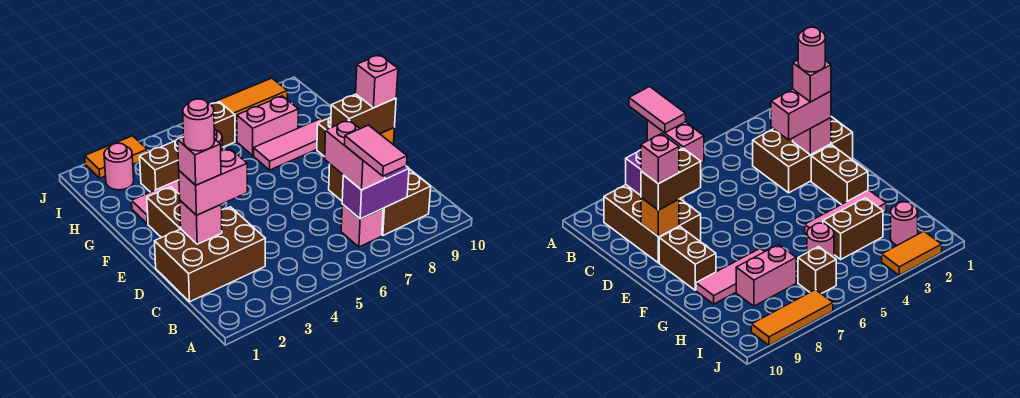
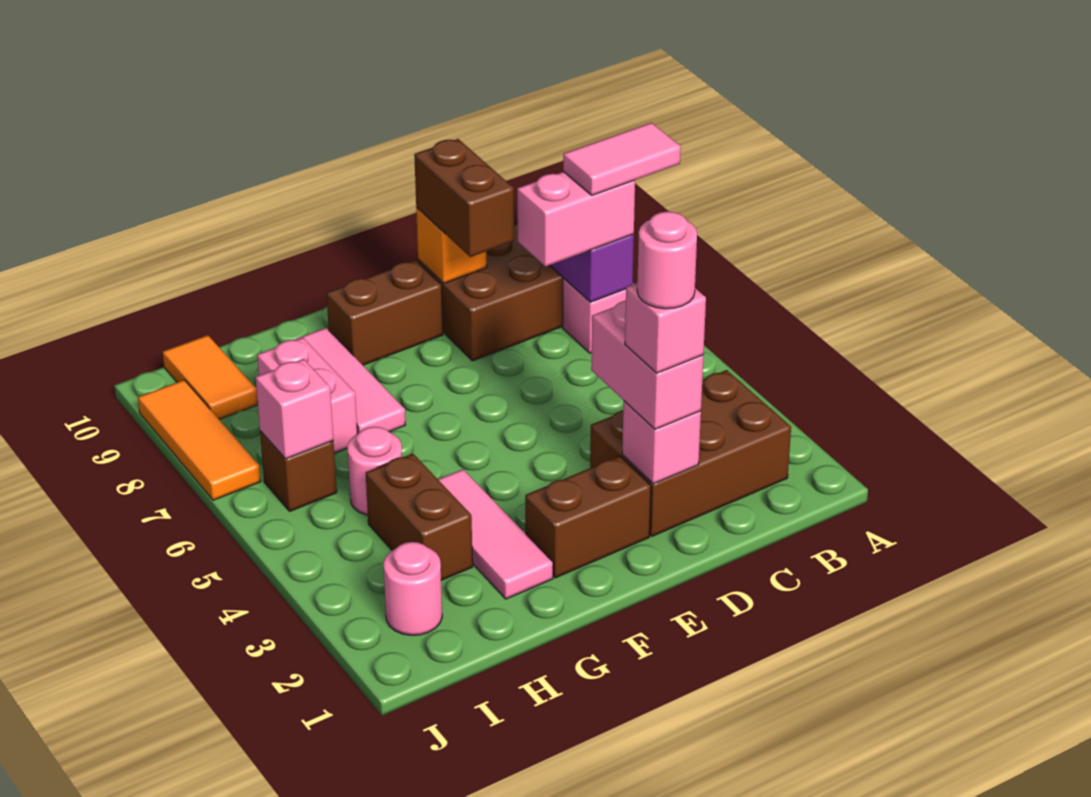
brown brick C1:D3 level 1 -> brown brick B2:D3 level 1
pink brick D9 level 4 -> pink brick I6 level 2
orange tile J2:J3 level 1 -> orange tile I9:I10 level 1

